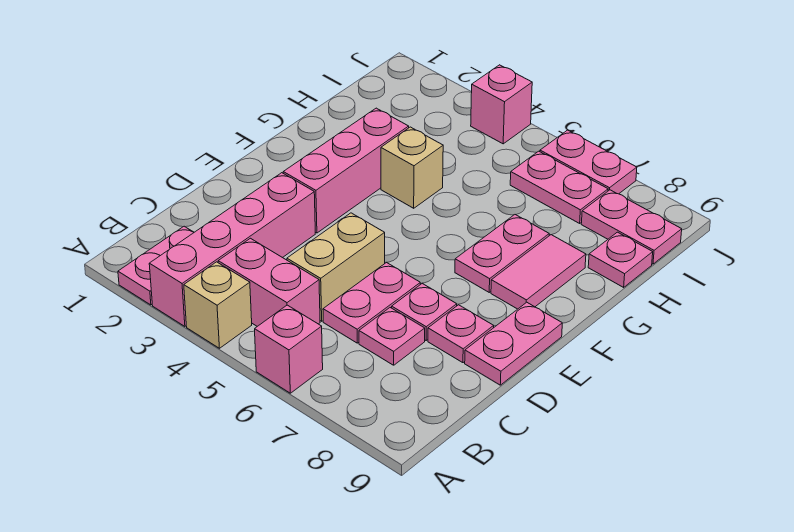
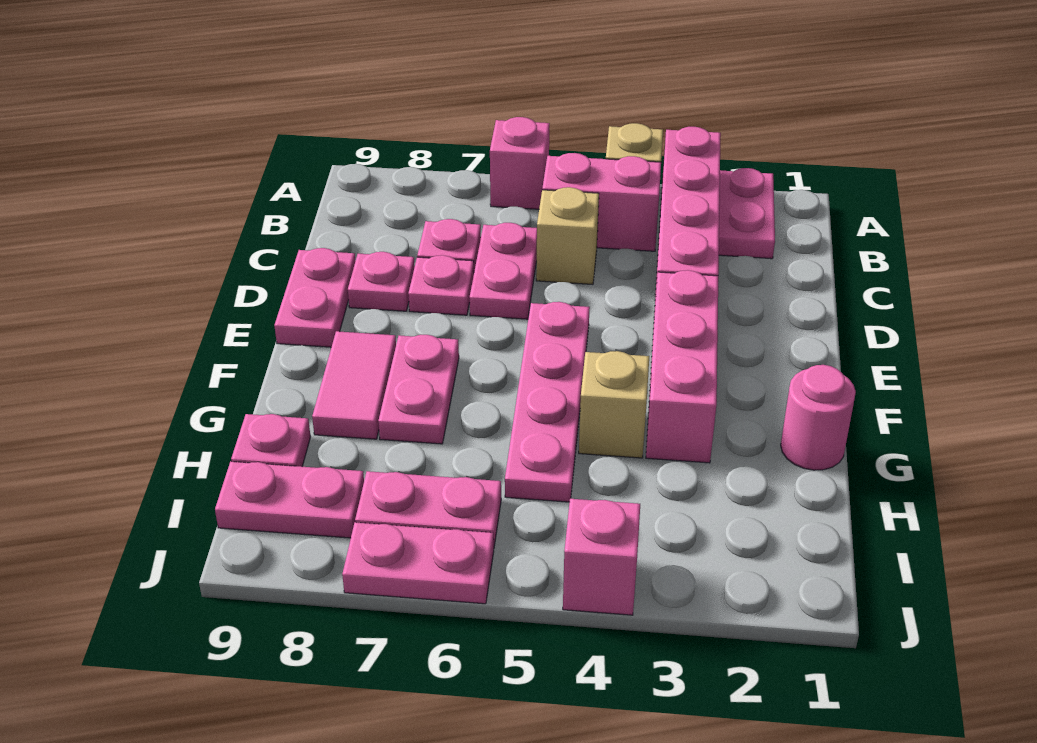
tan brick C5:D5 level 1 -> tan brick C5 level 1
none -> pink plate E5:H5 level 1
none -> pink round brick G1 level 1

